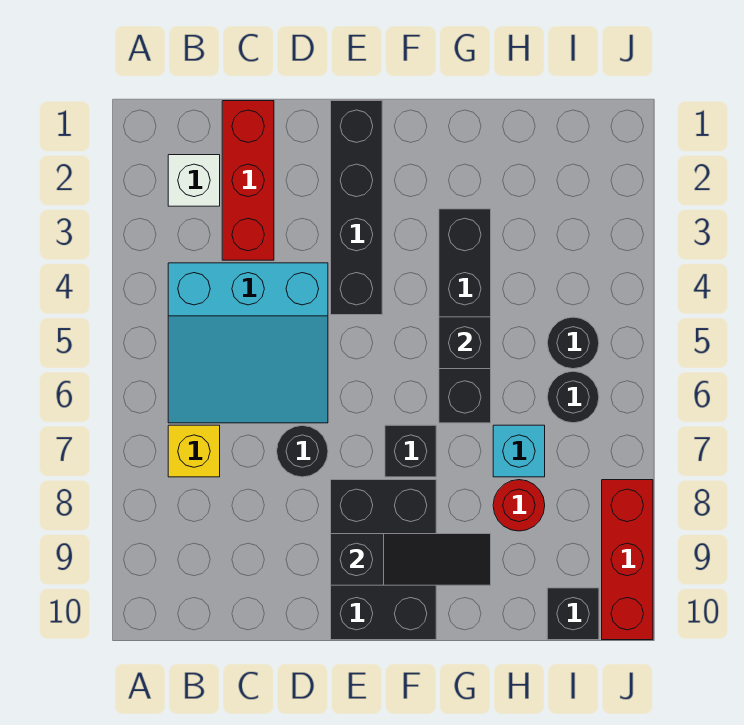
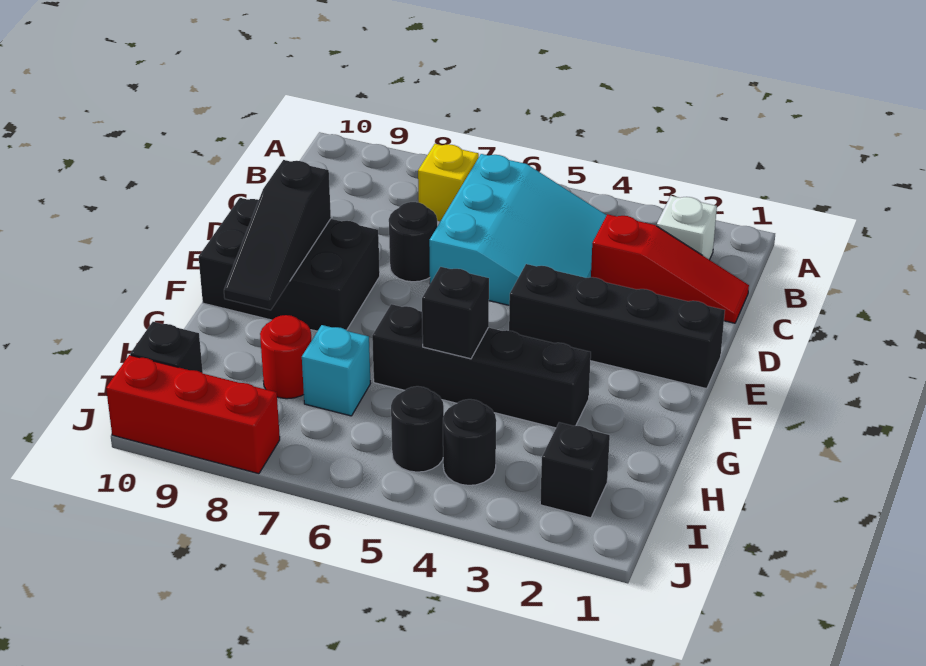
cyan slope B4:D6 level 1 top 4 -> cyan slope B4:D6 level 1 top 6
red brick C1:C3 level 1 -> red slope C1:C3 level 1 top 3
black brick F7 level 1 -> black brick I2 level 1
black round brick I6 level 1 -> black round brick I4 level 1

